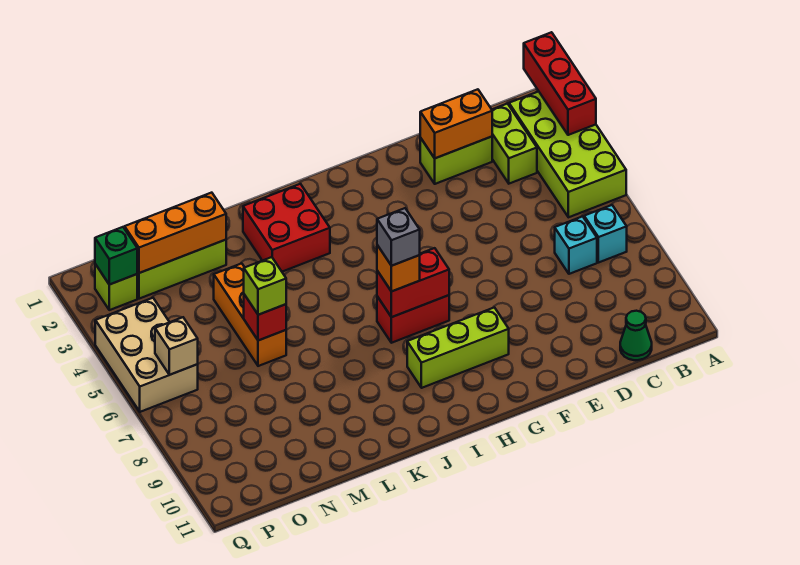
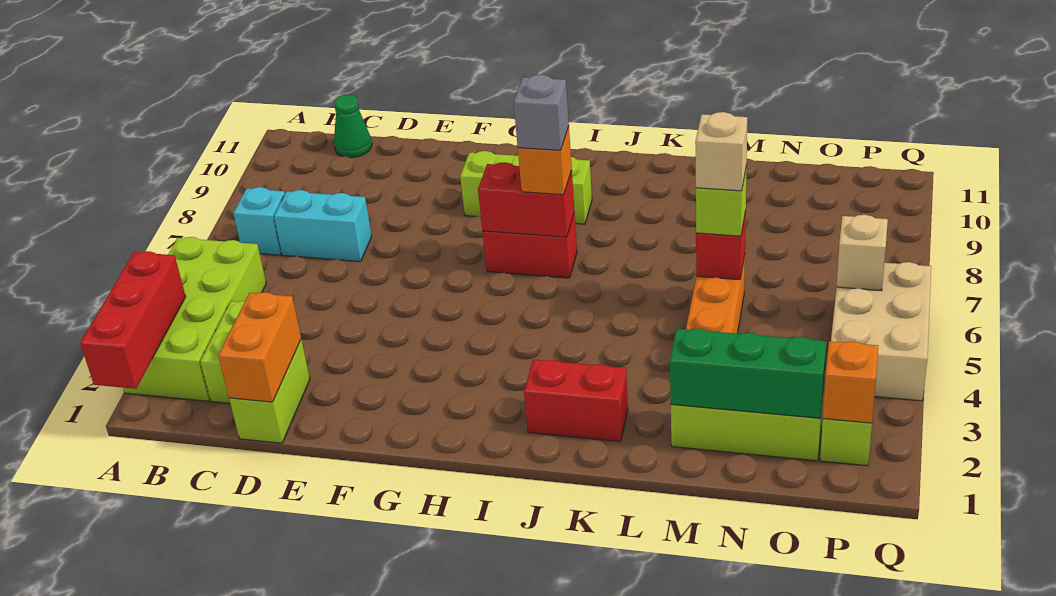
cyan brick C7 level 1 -> cyan brick C7:D7 level 1
lime brick D2:E2 level 1 -> lime brick D1:D2 level 1
orange brick D2:E2 level 2 -> orange brick D1:D2 level 2
red brick J2:K3 level 1 -> red brick J2:K2 level 1
orange brick M2:O2 level 2 -> green brick M2:O2 level 2
none -> tan brick M6 level 4
green brick P2 level 2 -> orange brick P2 level 2

